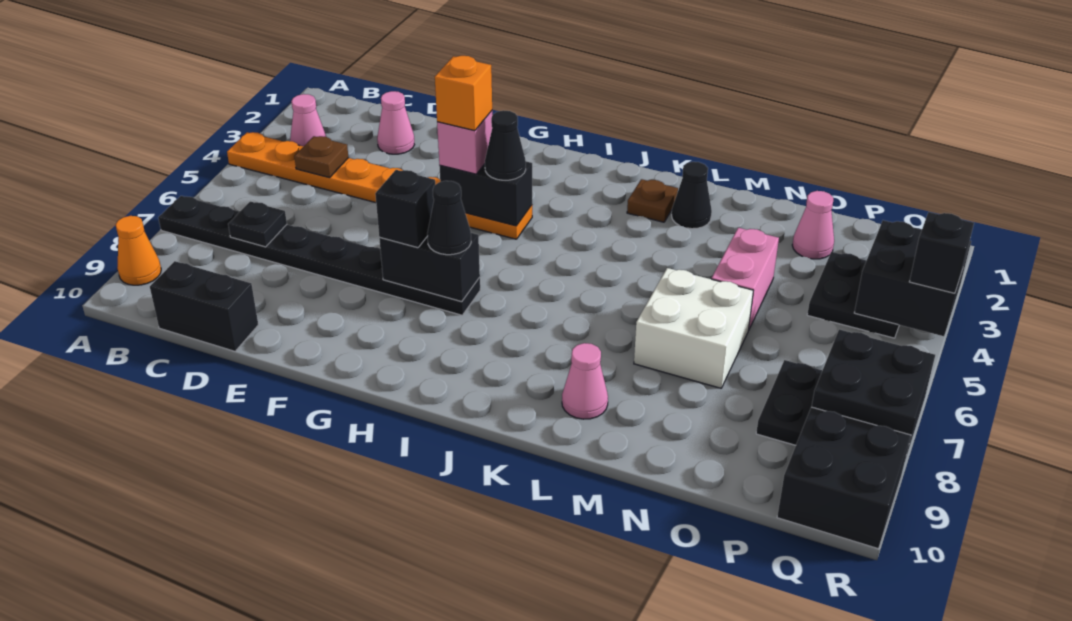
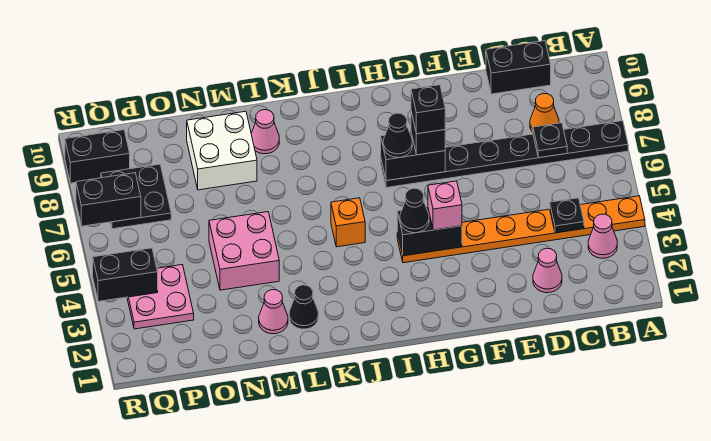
orange cone A9 level 1 -> orange cone C8 level 1
brown plate C4 level 2 -> black plate C4 level 2
orange brick G4 level 4 -> orange brick J5 level 1
brown plate K2 level 1 -> none
white brick M6:N7 level 1 -> white brick M8:N9 level 1
pink brick N4:N5 level 1 -> pink brick M4:N5 level 1
pink cone O2 level 1 -> pink cone M2 level 1
black plate P3:Q4 level 1 -> pink plate P3:Q4 level 1
black brick Q3:R4 level 2 -> black brick Q4:R4 level 2
black brick Q7:R8 level 2 -> black brick Q7:R7 level 2
black brick Q9:R10 level 1 -> black brick Q9:R9 level 1
black brick R4 level 3 -> black brick G7 level 4

